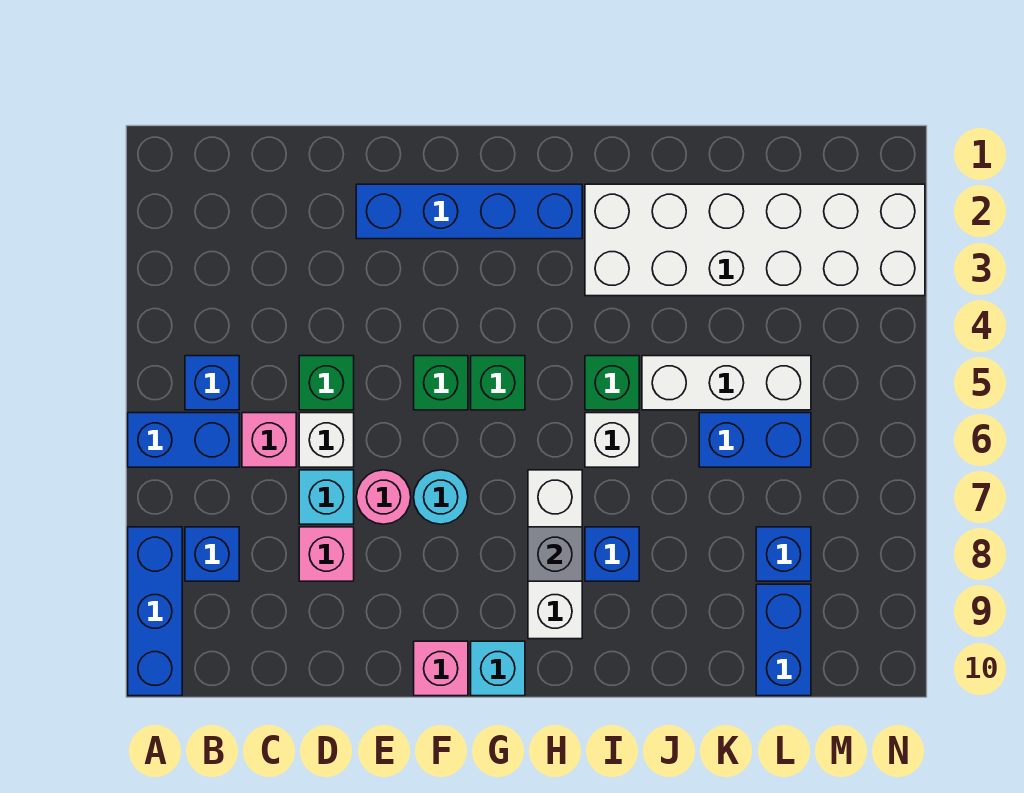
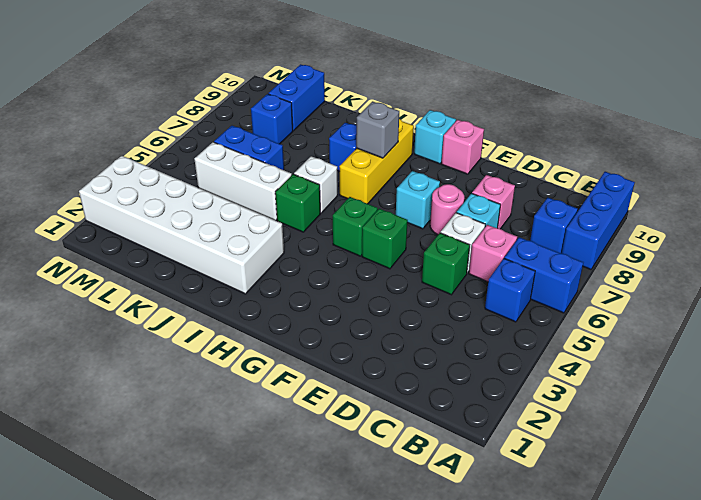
blue brick E2:H2 level 1 -> none
cyan round brick F7 level 1 -> cyan brick F7 level 1
white brick H7:H9 level 1 -> yellow brick H7:H9 level 1

